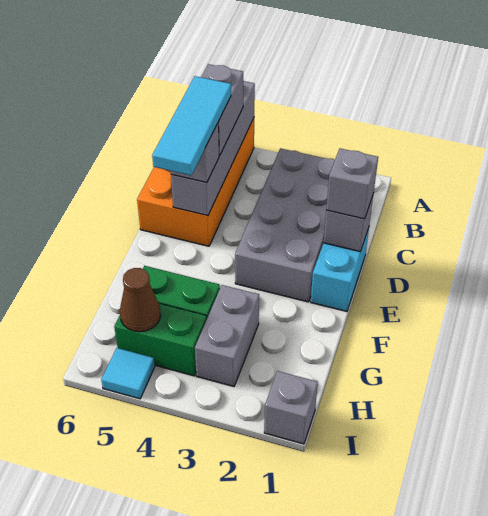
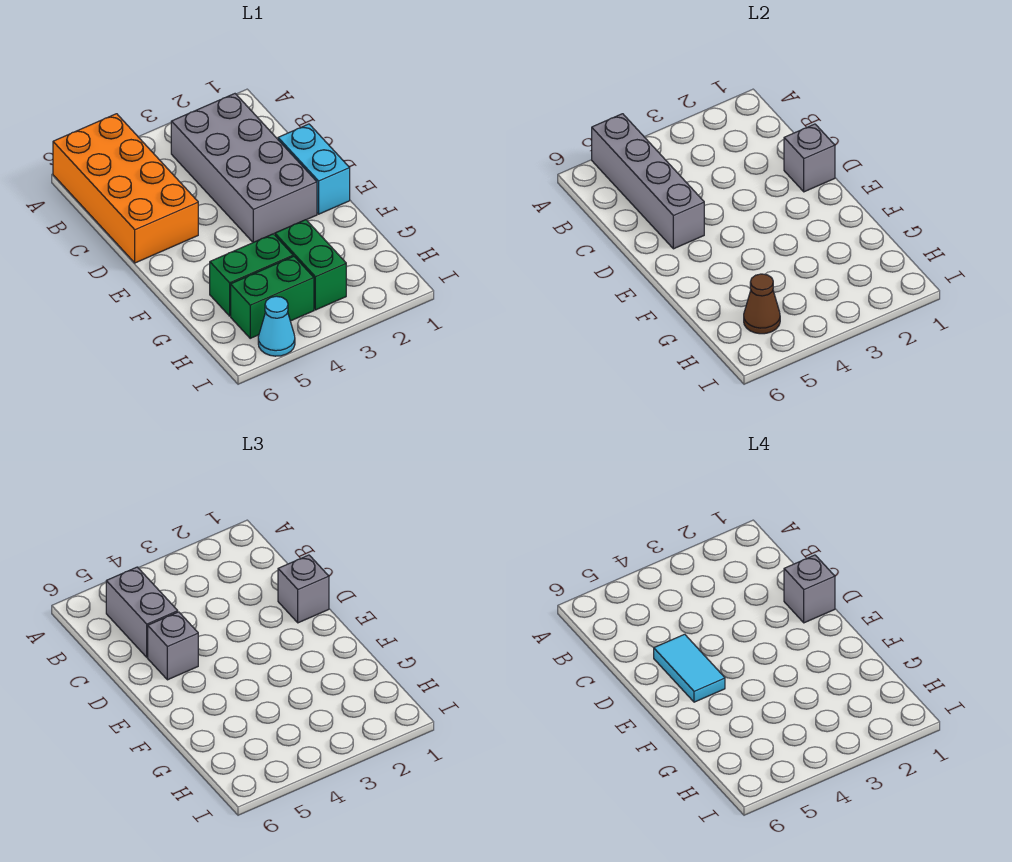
cyan tile C5:E5 level 4 -> cyan tile D5:E5 level 4
grey brick G3:H3 level 1 -> green brick G3:H3 level 1
grey brick I1 level 1 -> grey brick D1 level 4
cyan tile I5 level 1 -> cyan cone I5 level 1

